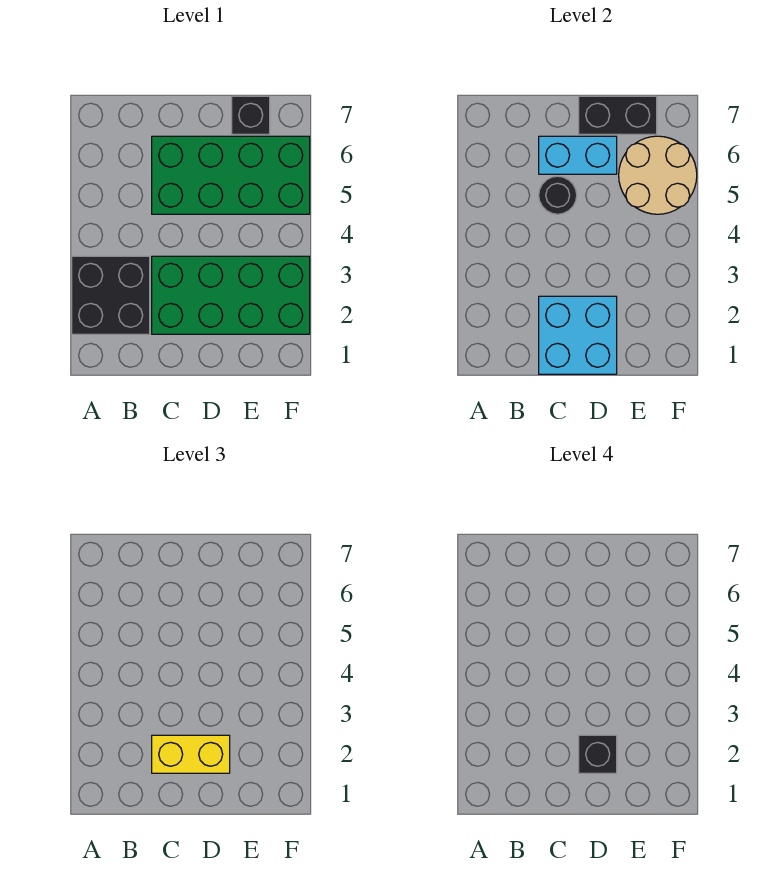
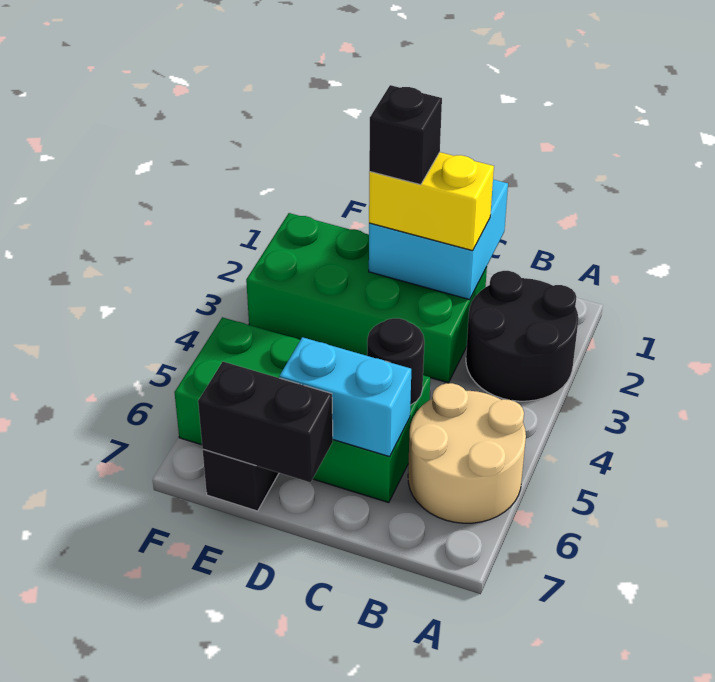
black brick A2:B3 level 1 -> black round brick A2:B3 level 1
tan round brick E5:F6 level 2 -> tan round brick A5:B6 level 1

